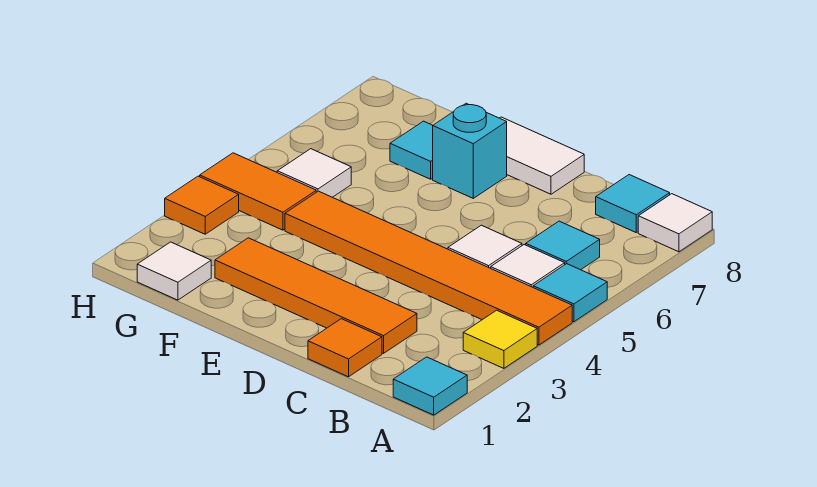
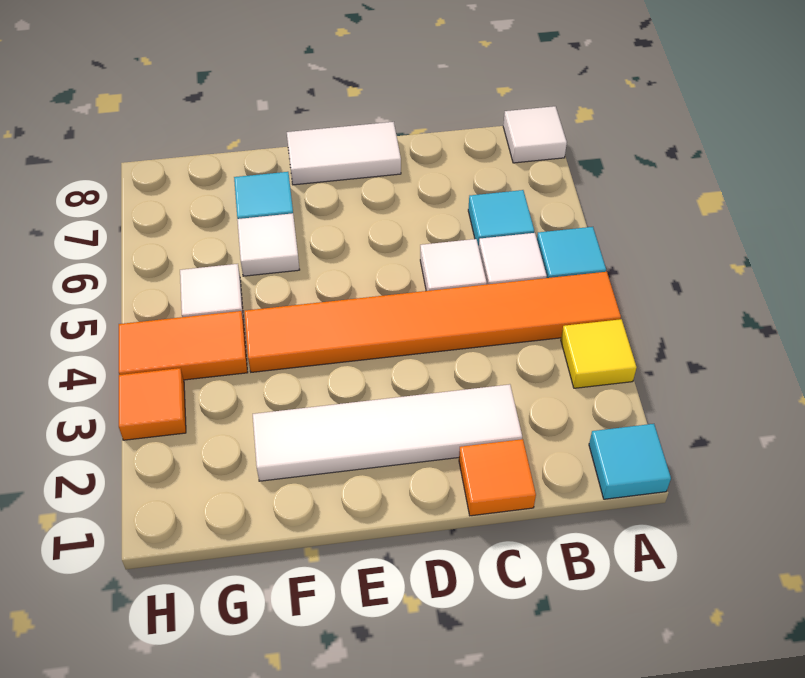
cyan tile B8 level 1 -> none
orange tile C2:F2 level 1 -> white tile C2:F2 level 1
cyan brick E7 level 1 -> none
white tile G1 level 1 -> white tile F6 level 1

